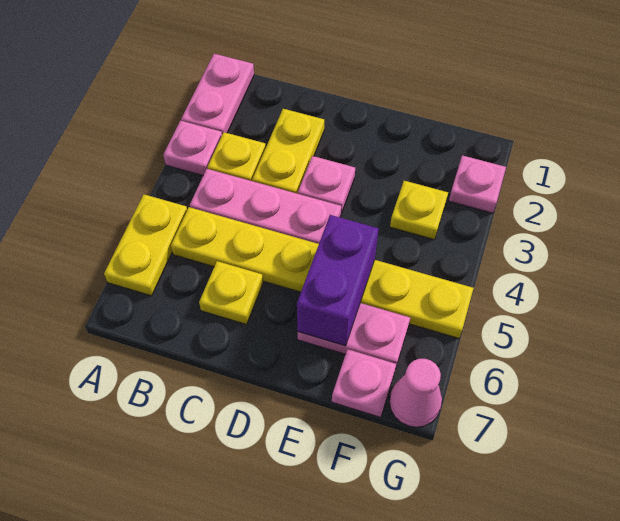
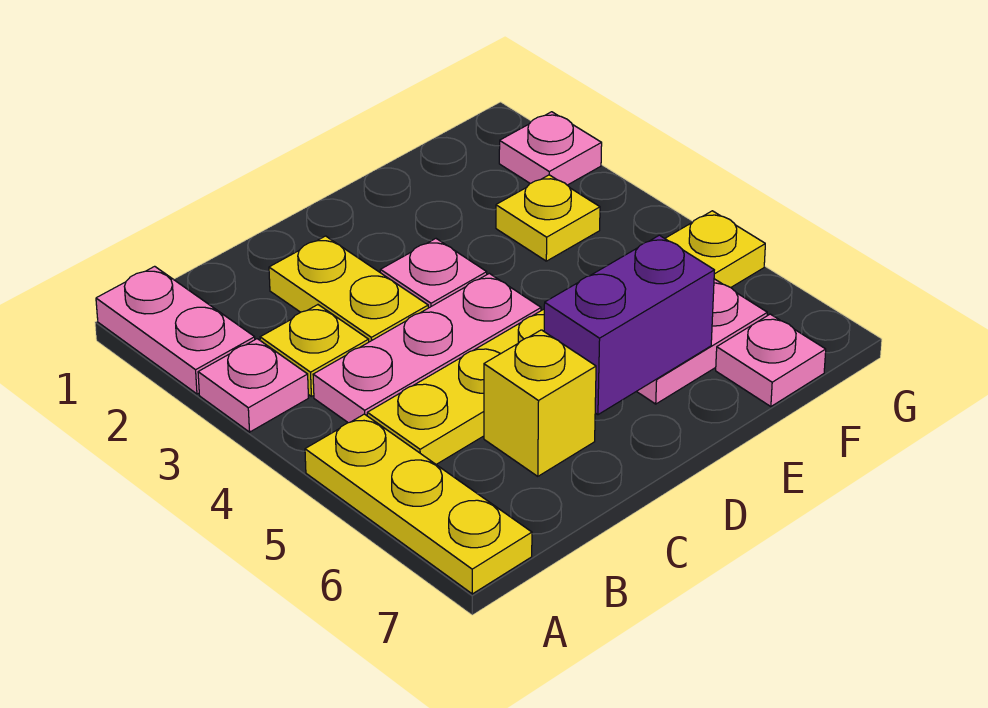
yellow plate A5:A6 level 1 -> yellow plate A5:A7 level 1
yellow plate C6 level 1 -> yellow brick C6 level 1
purple brick E5:E6 level 2 -> purple brick D6:E6 level 2
pink cone G7 level 1 -> none

